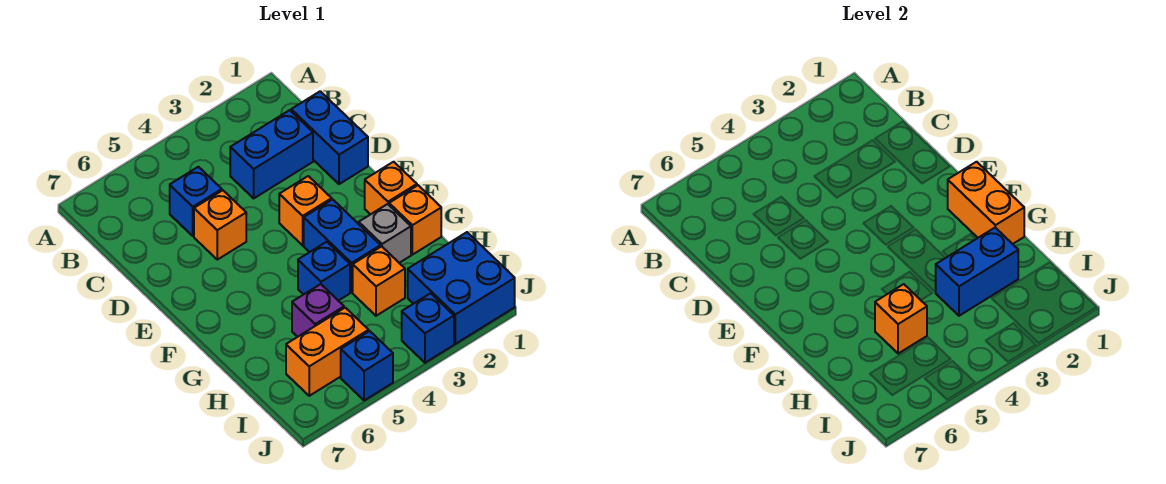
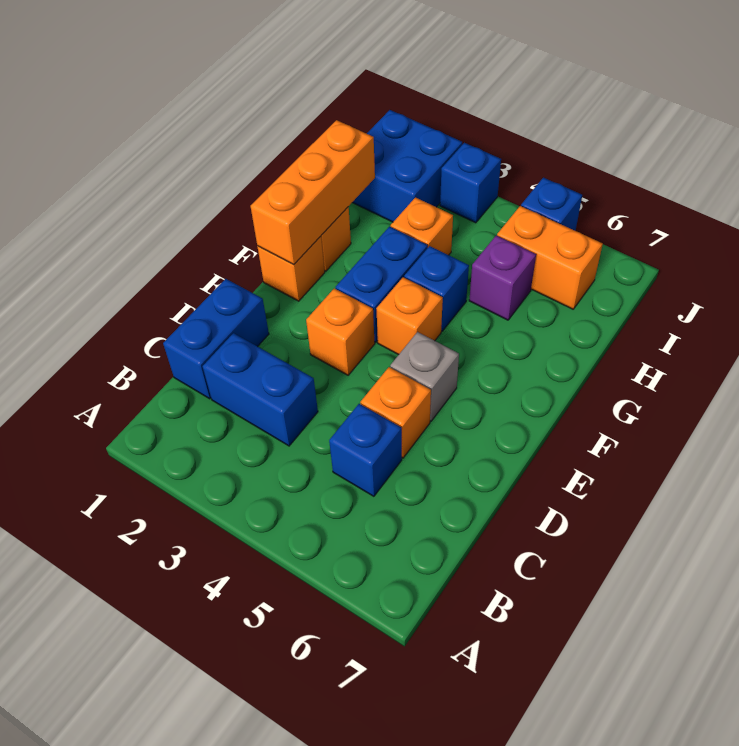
orange brick F1:G1 level 2 -> orange brick F1:H1 level 2
grey brick G2 level 1 -> grey brick E5 level 1
blue brick H2:H3 level 2 -> none
orange brick H5 level 2 -> orange brick F4 level 1

